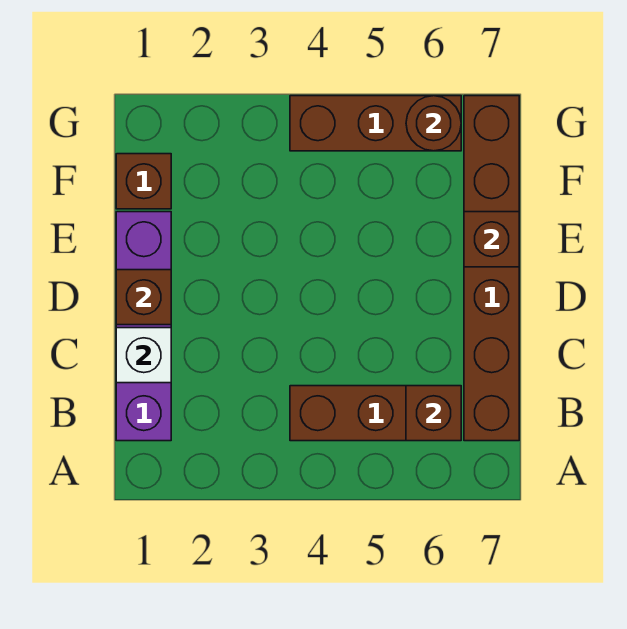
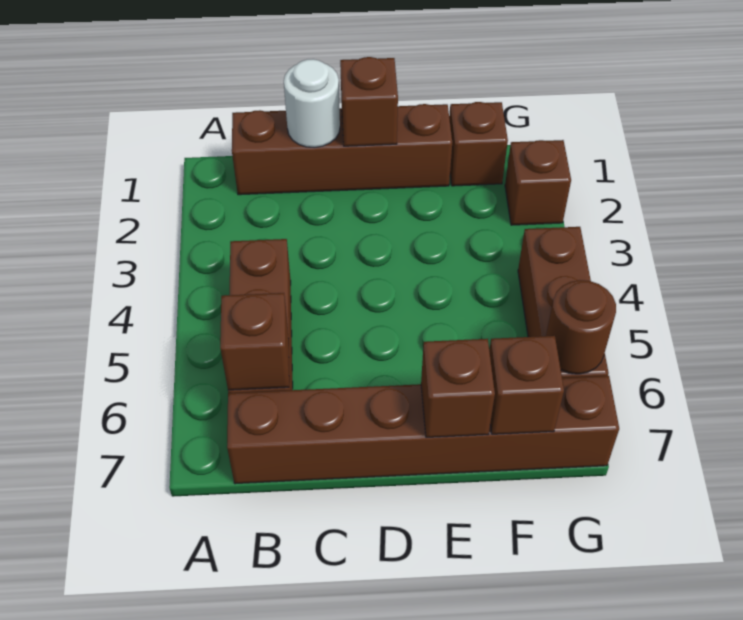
purple brick B1:E1 level 1 -> brown brick B1:E1 level 1
white brick C1 level 2 -> white round brick C1 level 2
none -> brown brick F7 level 2
none -> brown brick G2 level 1

